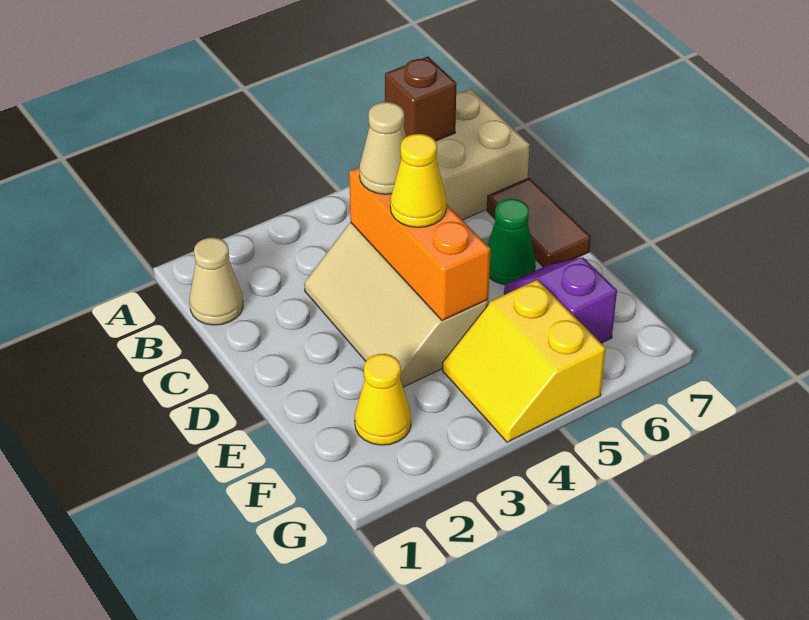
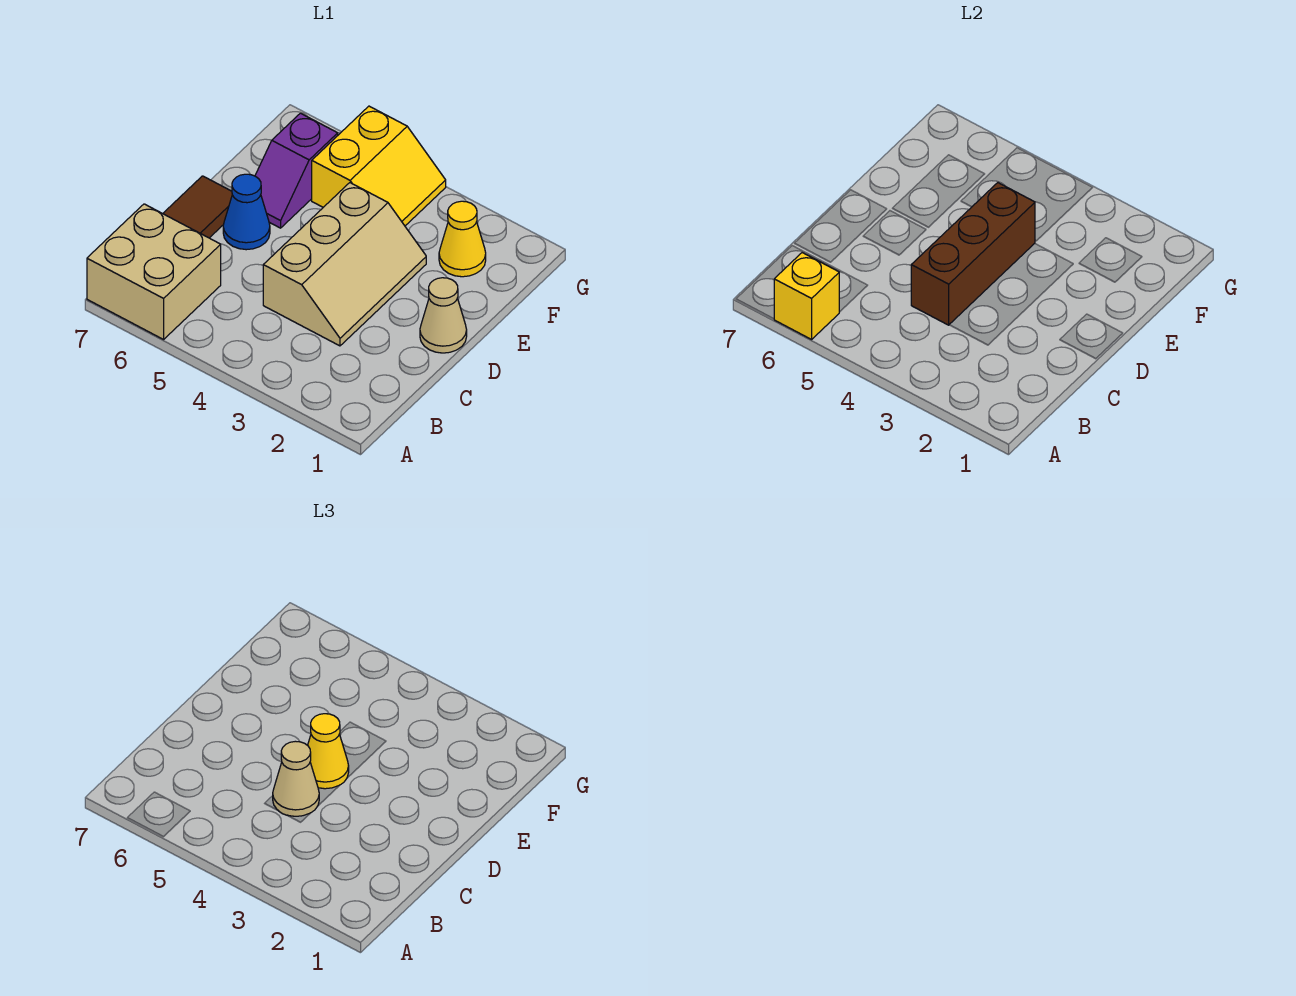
brown brick A6 level 2 -> yellow brick A6 level 2
tan cone B1 level 1 -> tan cone D1 level 1
orange brick C4:E4 level 2 -> brown brick C4:E4 level 2
green cone D6 level 1 -> blue cone D6 level 1

